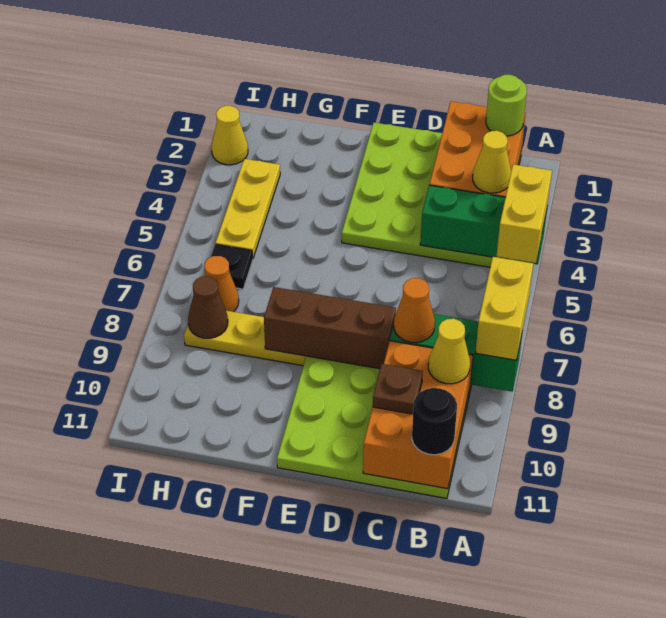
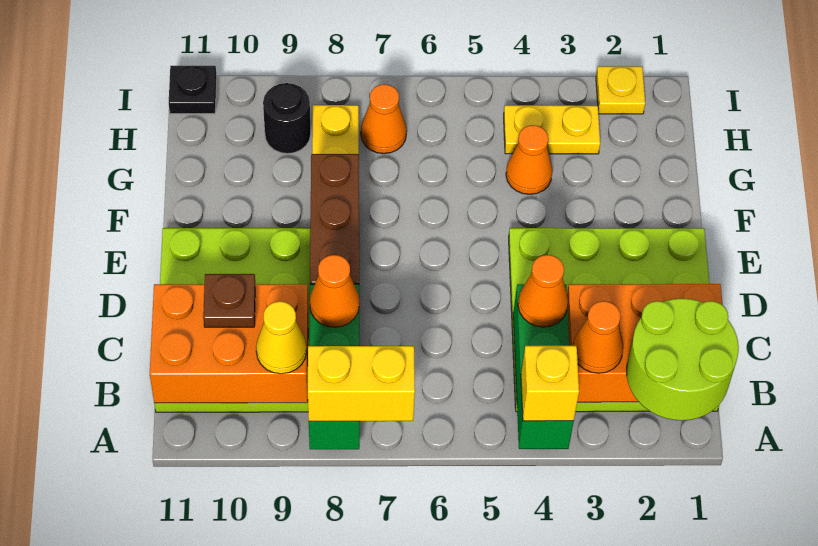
yellow brick A4:A5 level 3 -> yellow brick A4 level 3
lime round brick B1 level 3 -> lime round brick A1:B2 level 3
yellow cone B3 level 3 -> orange cone B3 level 3
black round brick B11 level 3 -> black round brick H9 level 1
none -> orange cone C4 level 3
none -> orange cone G4 level 1
yellow plate H3:H5 level 1 -> yellow plate H3:H4 level 1
black plate H6 level 1 -> black plate I11 level 1
brown cone H8 level 2 -> none
yellow cone I2 level 1 -> yellow plate I2 level 1

